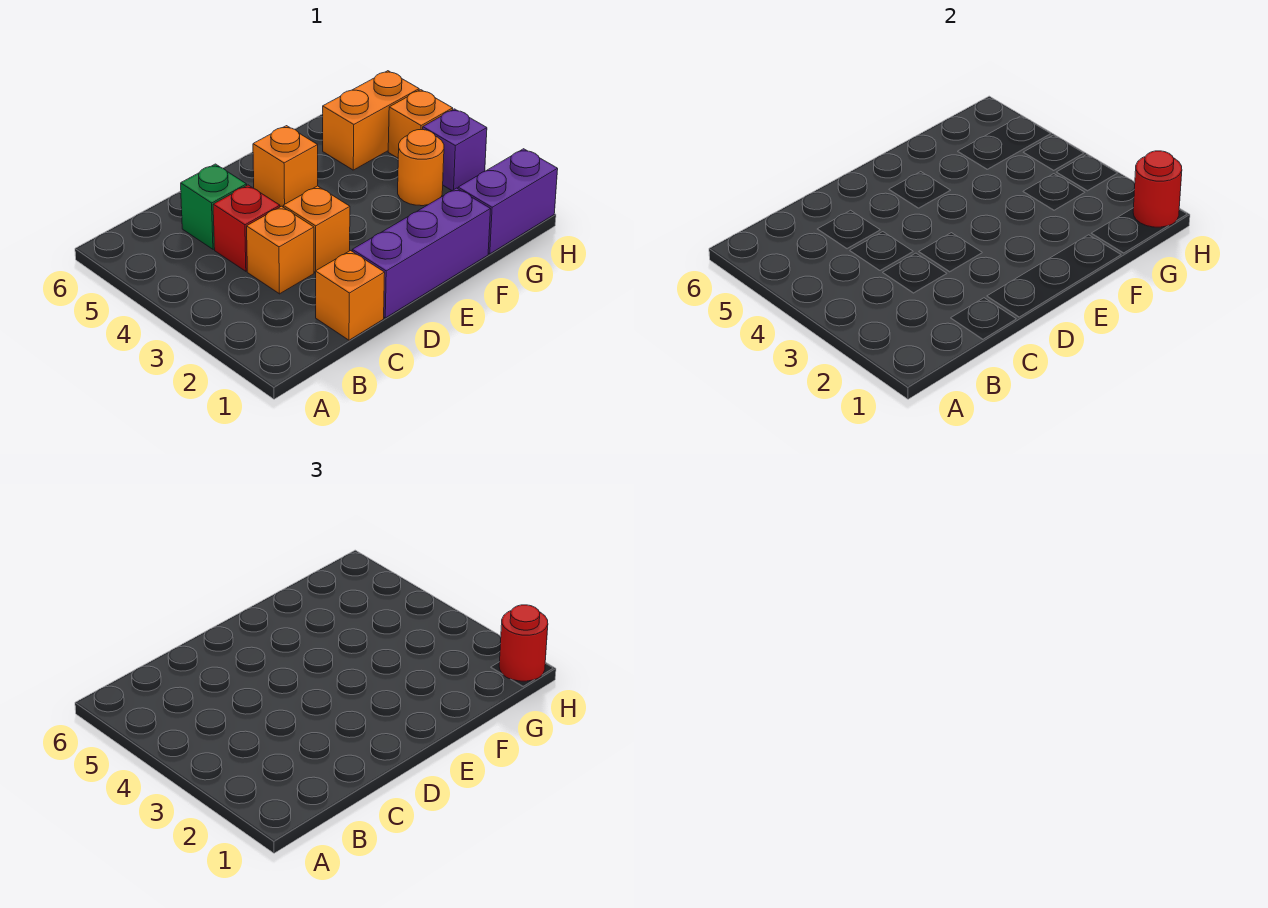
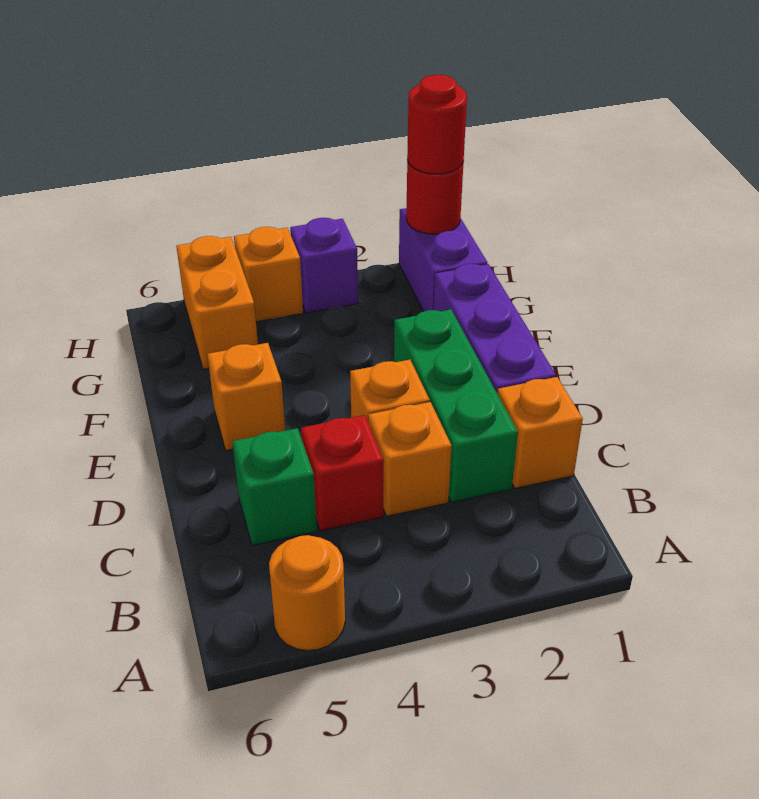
none -> green brick C2:E2 level 1
orange round brick G3 level 1 -> orange round brick A5 level 1

